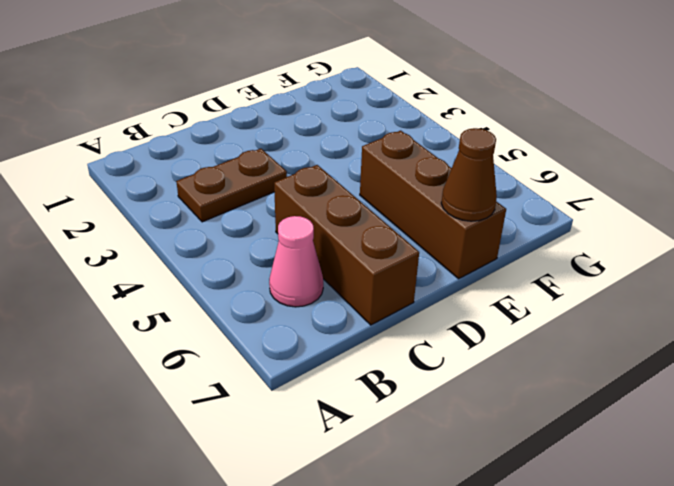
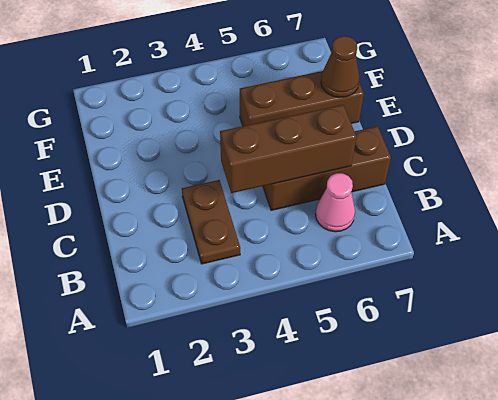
none -> brown brick C4:C6 level 2

